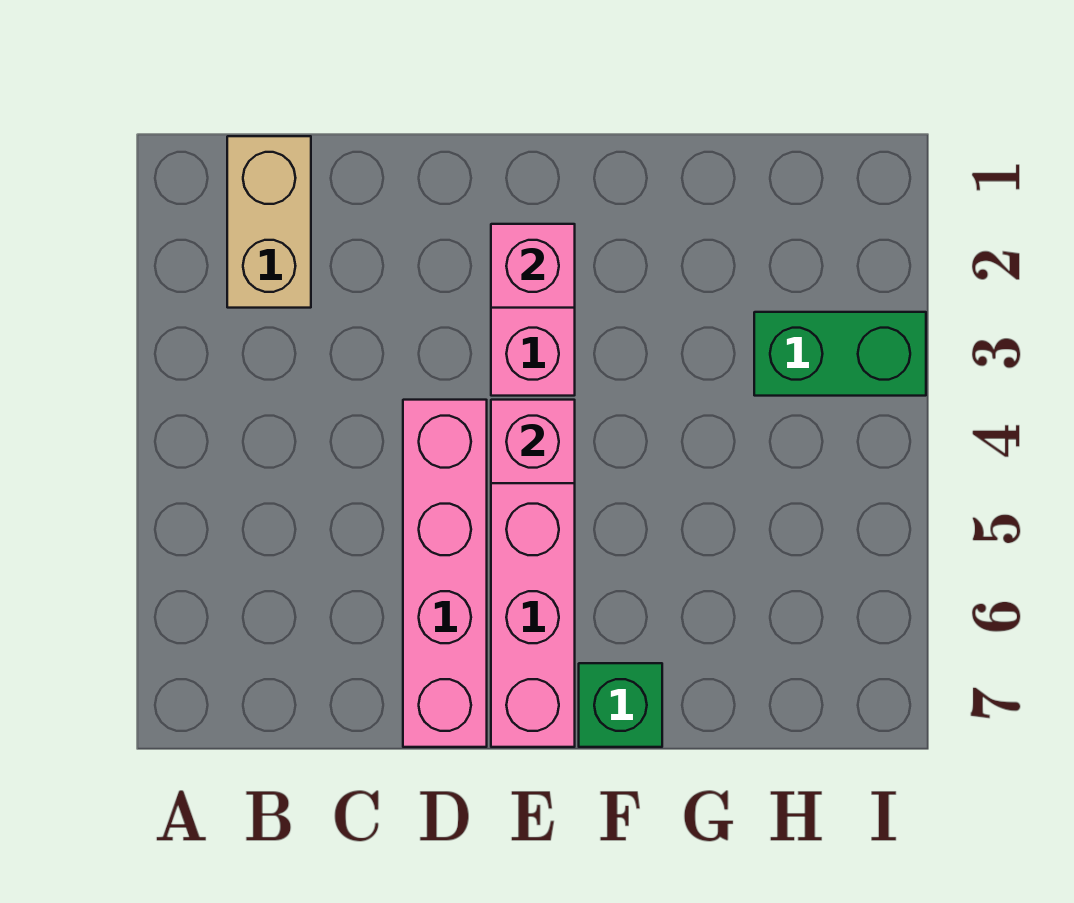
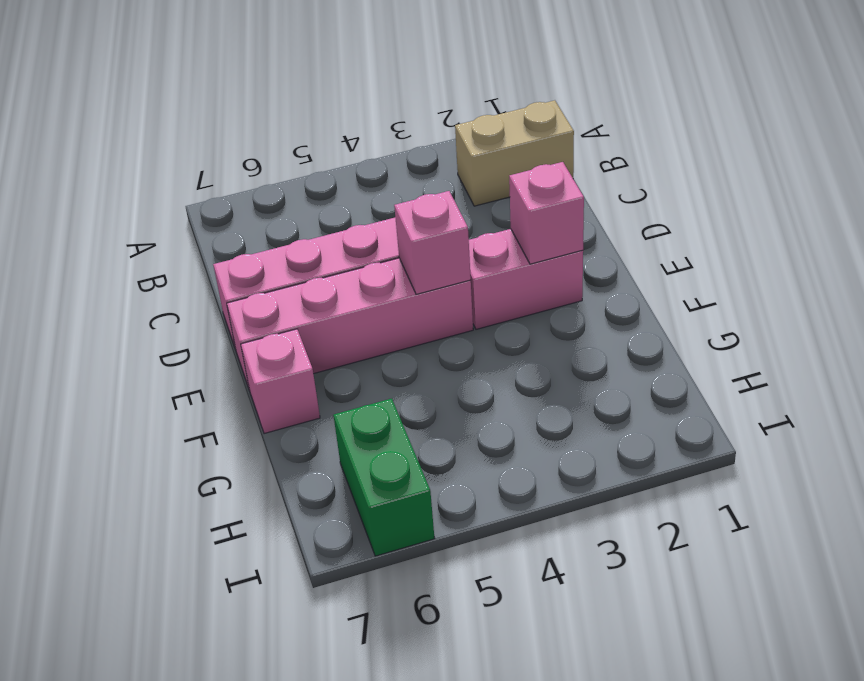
green brick F7 level 1 -> pink brick F7 level 1
green brick H3:I3 level 1 -> green brick H6:I6 level 1

